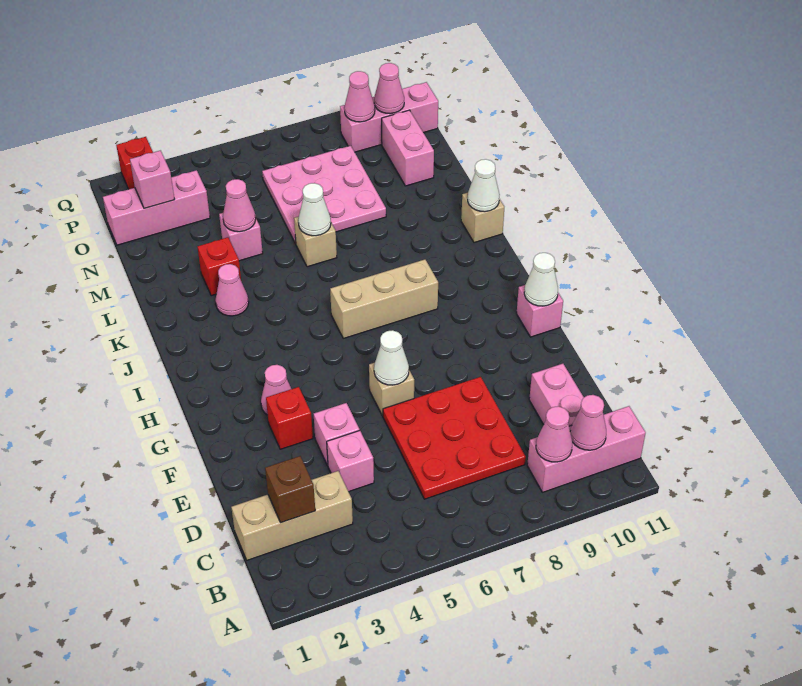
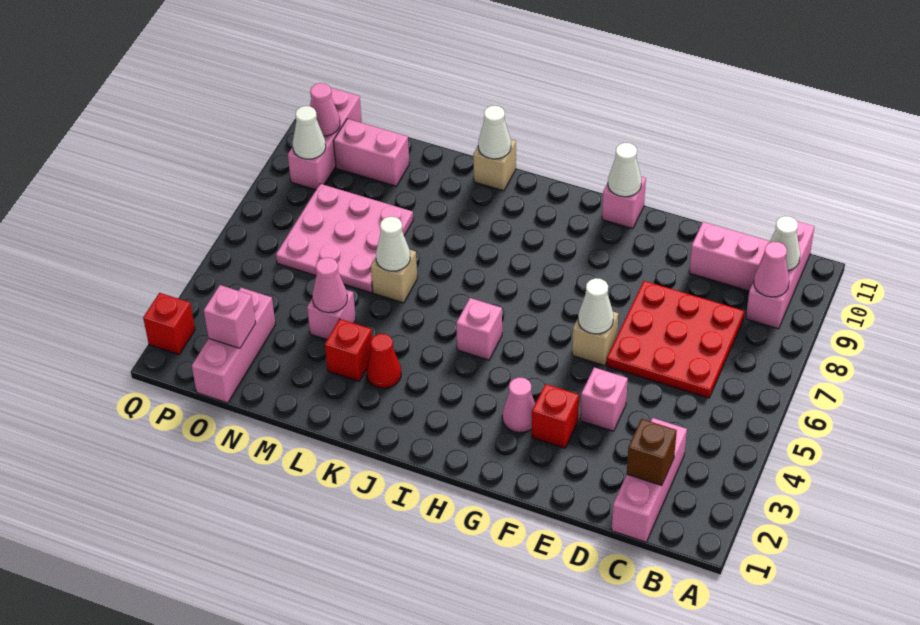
pink cone B10 level 2 -> white cone B10 level 2
tan brick C1:C3 level 1 -> pink brick C1:C3 level 1
pink brick D4 level 1 -> pink brick I5 level 1
tan brick I6:I8 level 1 -> none
pink cone K3 level 1 -> red cone K3 level 1
pink cone P9 level 2 -> white cone P9 level 2

